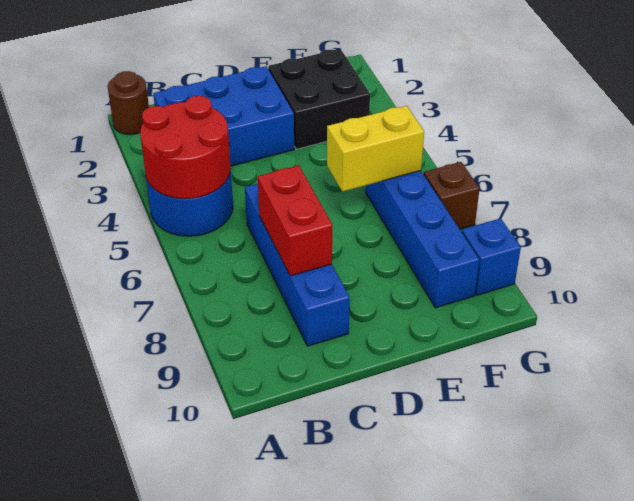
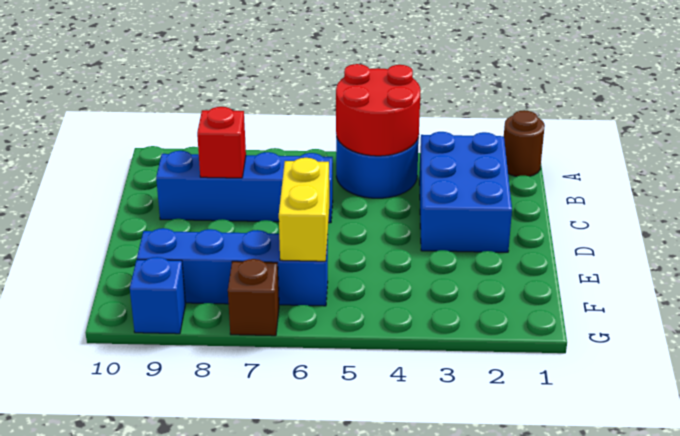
red brick C7:C8 level 2 -> red brick C8 level 2
black brick E2:F3 level 1 -> none

